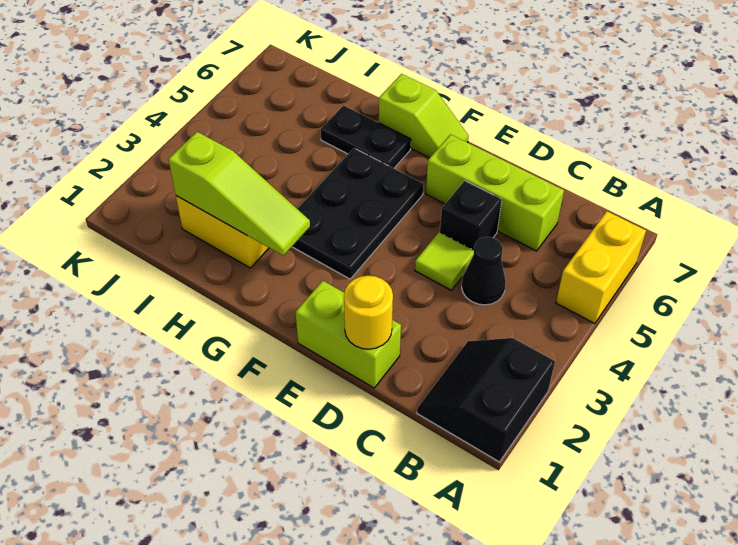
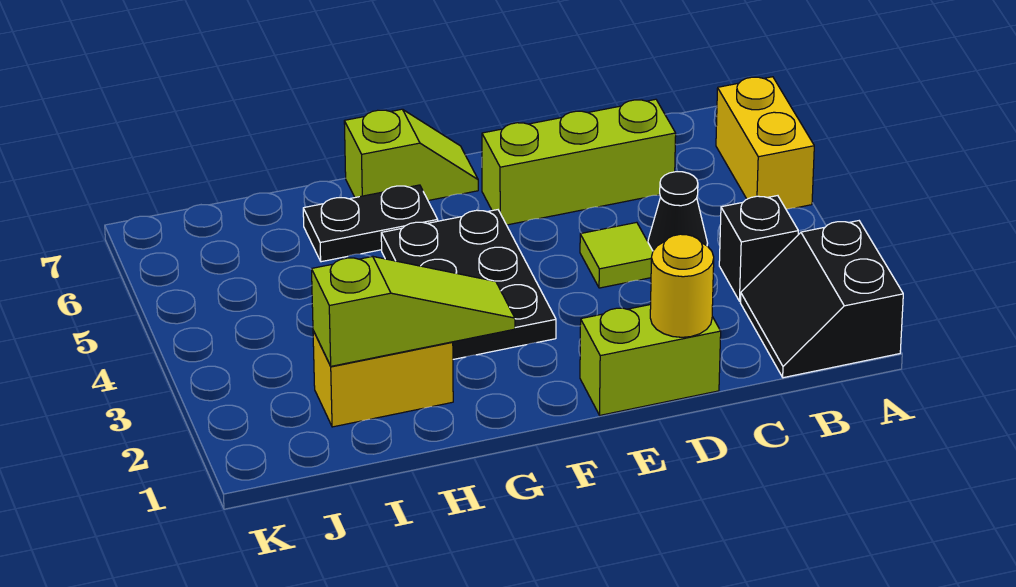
black brick D5 level 1 -> black brick B3 level 1

